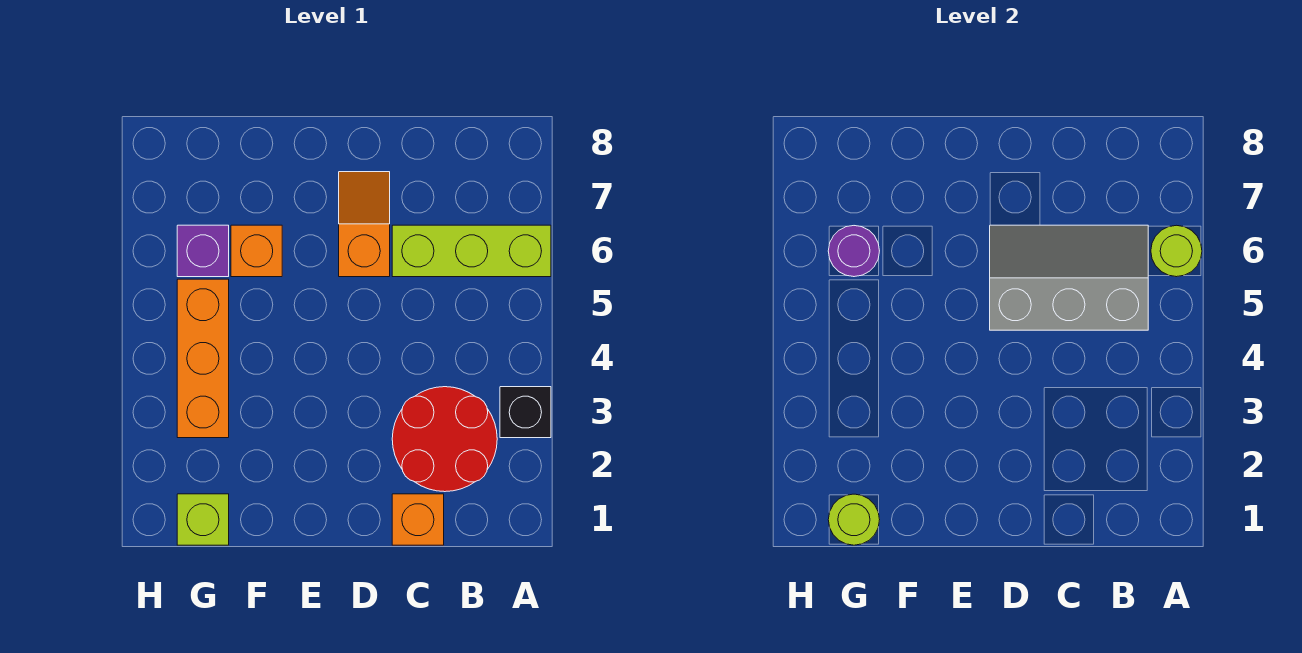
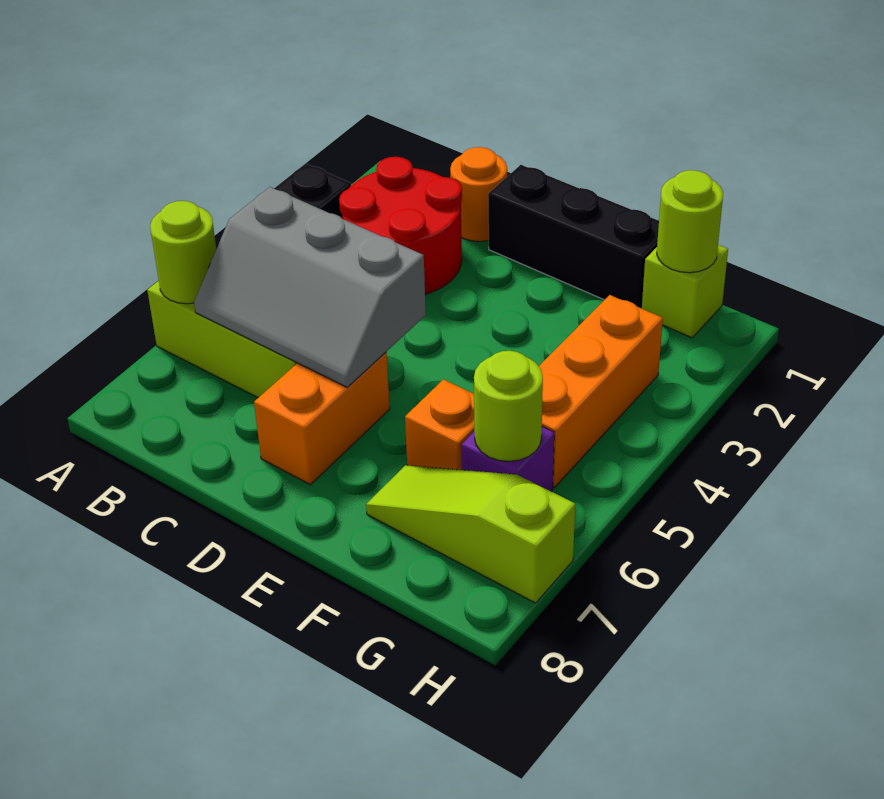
orange brick C1 level 1 -> orange round brick C1 level 1
none -> black brick D1:F1 level 1
orange slope D6:D7 level 1 top 6 -> orange brick D6:D7 level 1
none -> lime slope F7:H7 level 1 top H
purple round brick G6 level 2 -> lime round brick G6 level 2

